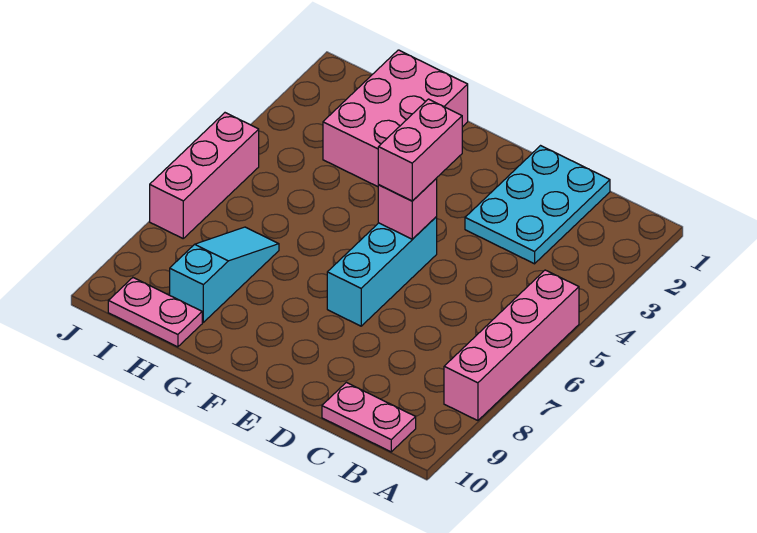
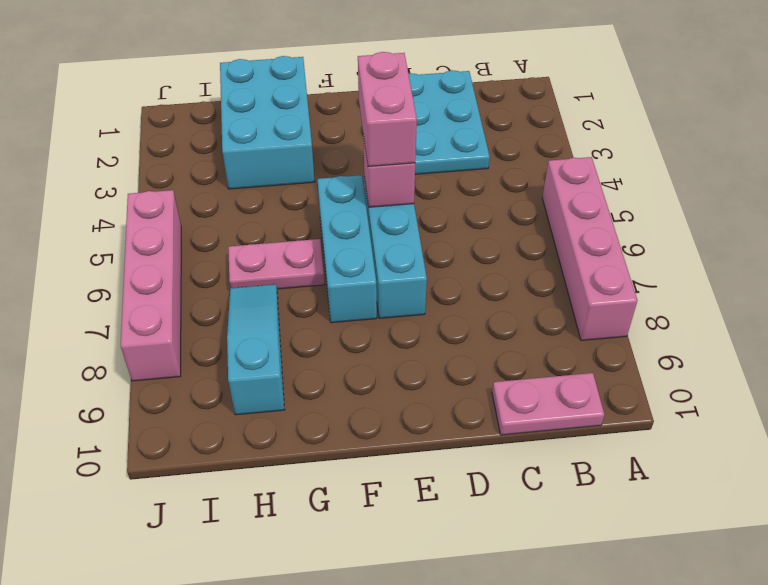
none -> cyan brick F5:F7 level 1
pink brick G1:H3 level 1 -> cyan brick G1:H3 level 1
pink plate H10:I10 level 1 -> pink plate G6:H6 level 1
pink brick J5:J7 level 1 -> pink brick J5:J8 level 1

